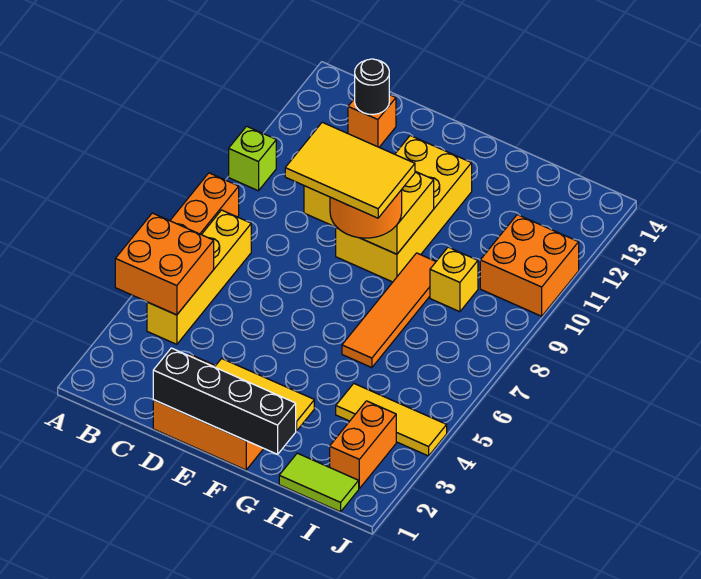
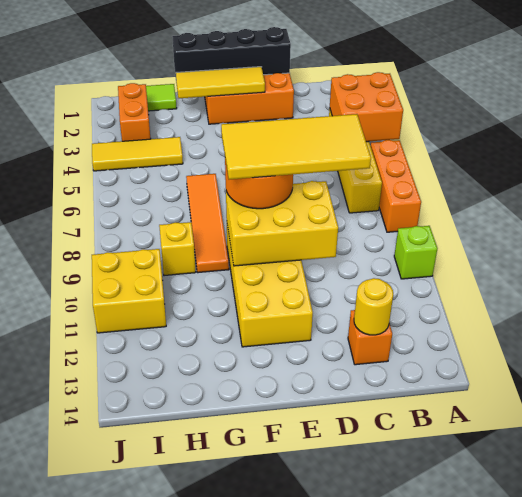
black round brick C13 level 2 -> yellow round brick C13 level 2
yellow tile D8:F9 level 4 -> yellow tile C8:F9 level 4
orange brick I10:J11 level 1 -> yellow brick I10:J11 level 1

